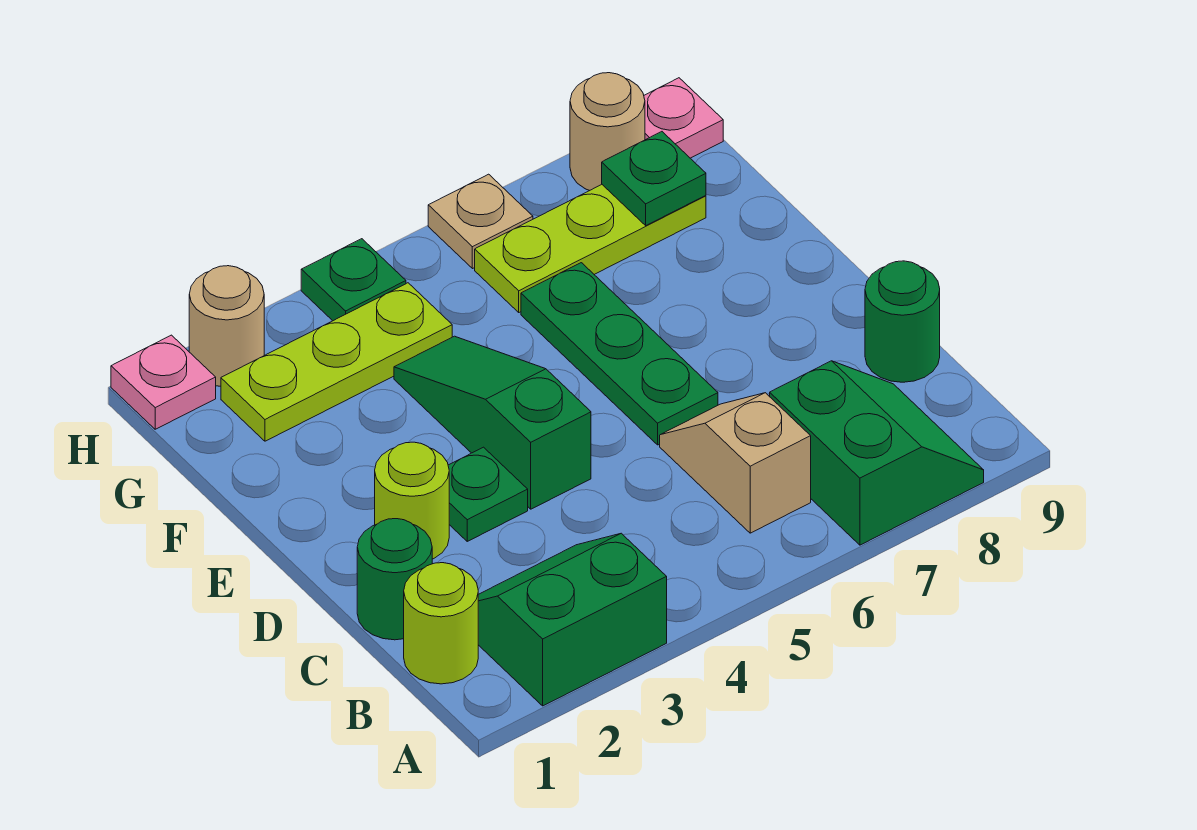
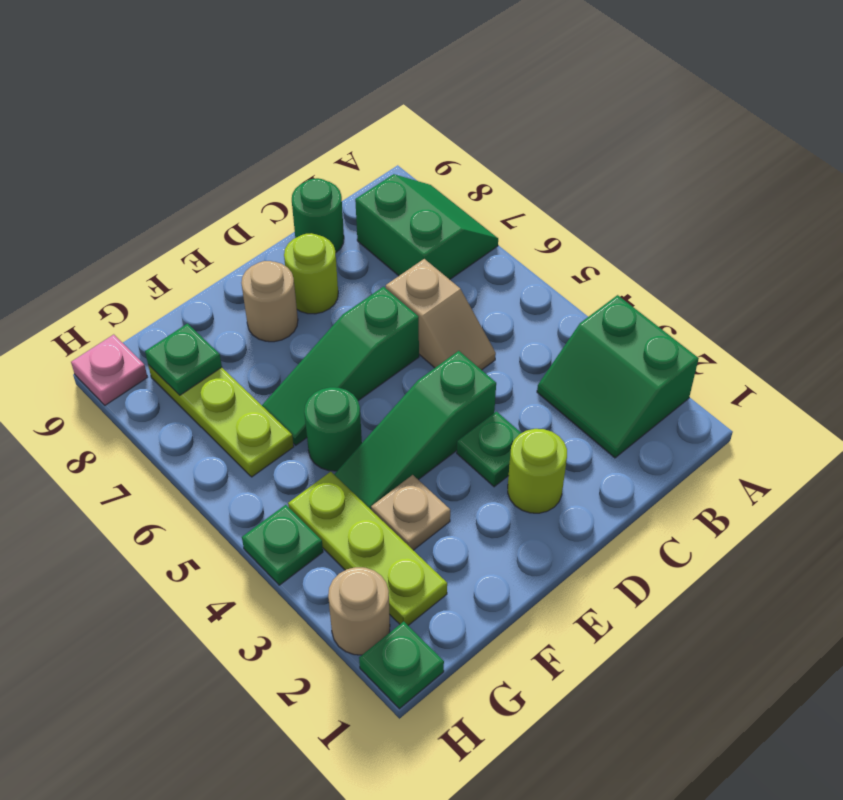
green slope A7:B8 level 1 top 7 -> green slope A7:B8 level 1 top B
lime round brick B1 level 1 -> lime round brick D8 level 1
tan slope B6:C6 level 1 top B -> tan slope C5:C6 level 1 top 6
green round brick C1 level 1 -> green round brick F5 level 1
green plate D6:F6 level 1 -> green slope D6:F6 level 1 top D
pink plate H1 level 1 -> green plate H1 level 1
tan plate H6 level 1 -> tan plate F3 level 1
tan round brick H8 level 1 -> tan round brick E8 level 1

